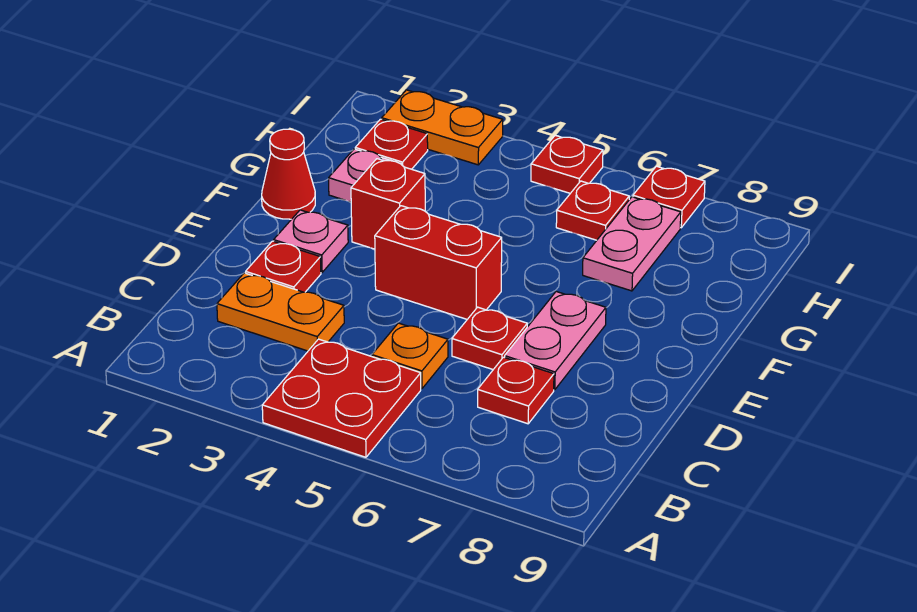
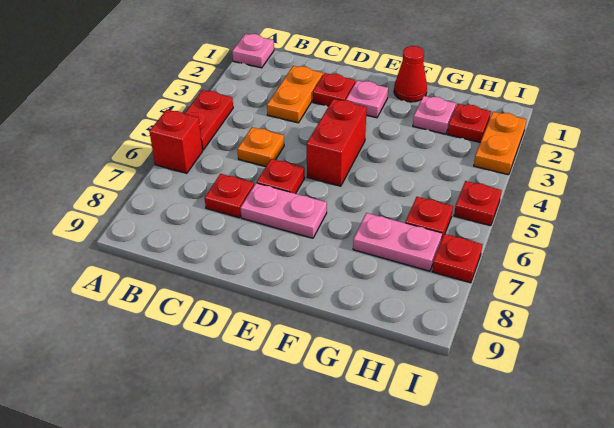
none -> pink plate A1 level 1
red plate A4:B5 level 1 -> red plate A4:A5 level 1
red brick F3 level 1 -> red brick A6 level 1

